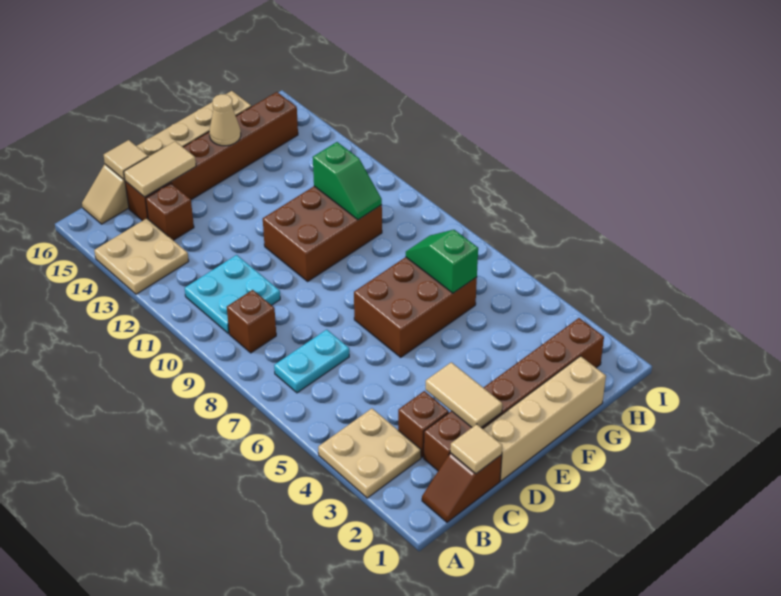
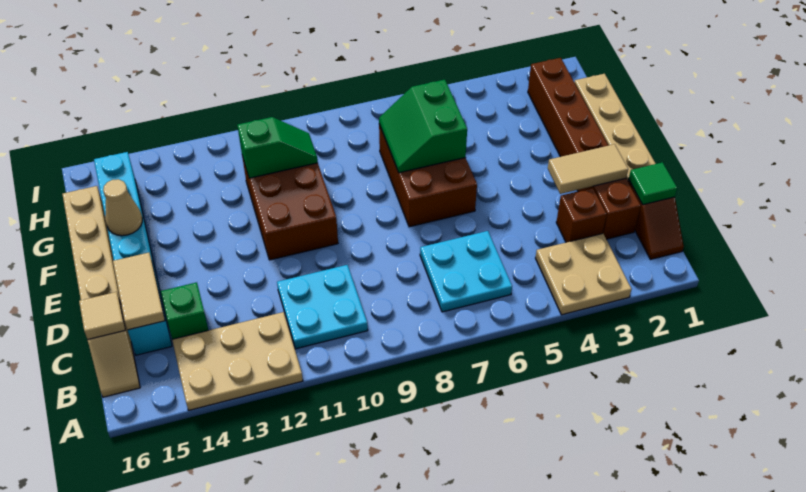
tan plate A13:B14 level 1 -> tan plate A12:B14 level 1
cyan plate B7:C7 level 1 -> cyan plate B6:C7 level 1
brown brick B9 level 1 -> none
tan tile C1 level 2 -> green tile C1 level 2
brown brick C14 level 1 -> green brick C14 level 1
brown brick C15:H15 level 1 -> cyan brick C15:H15 level 1
green slope G6:G7 level 2 top 6 -> green slope F6:G7 level 2 top 6

